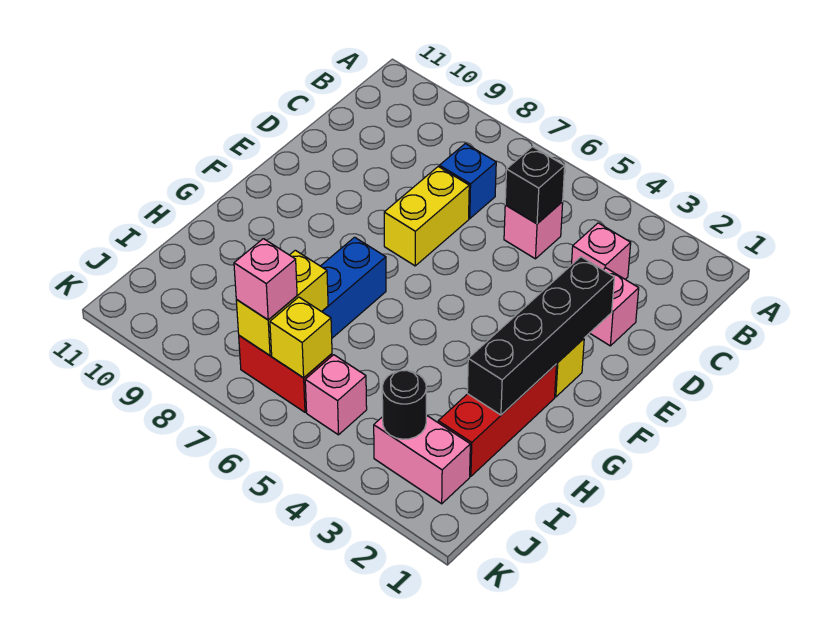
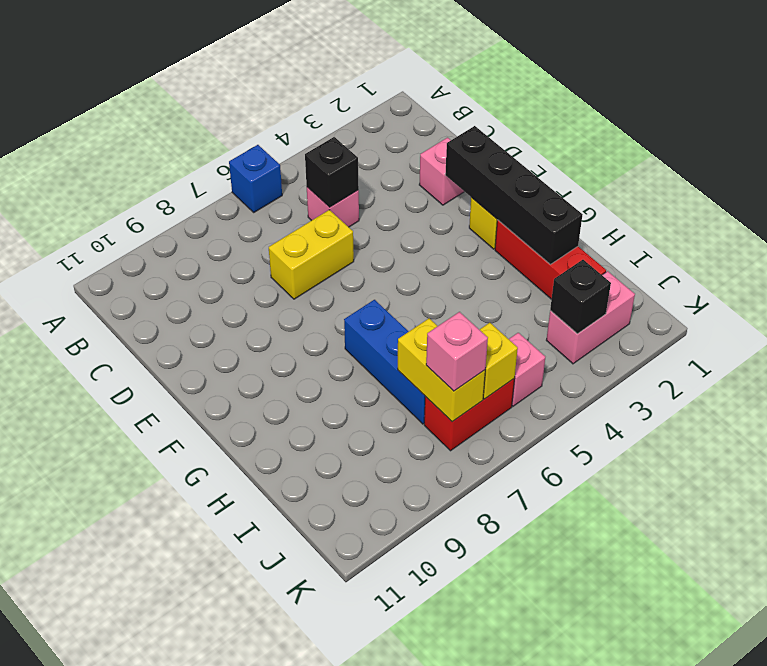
pink brick C3 level 1 -> none
blue brick C7 level 1 -> blue brick A6 level 1
yellow brick D7:E7 level 1 -> yellow brick D6:D7 level 1
black round brick J3 level 2 -> black brick J3 level 2

